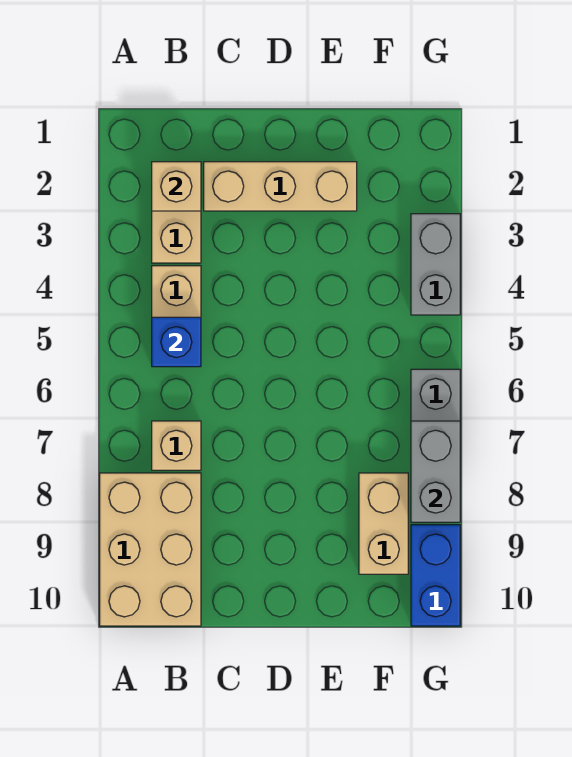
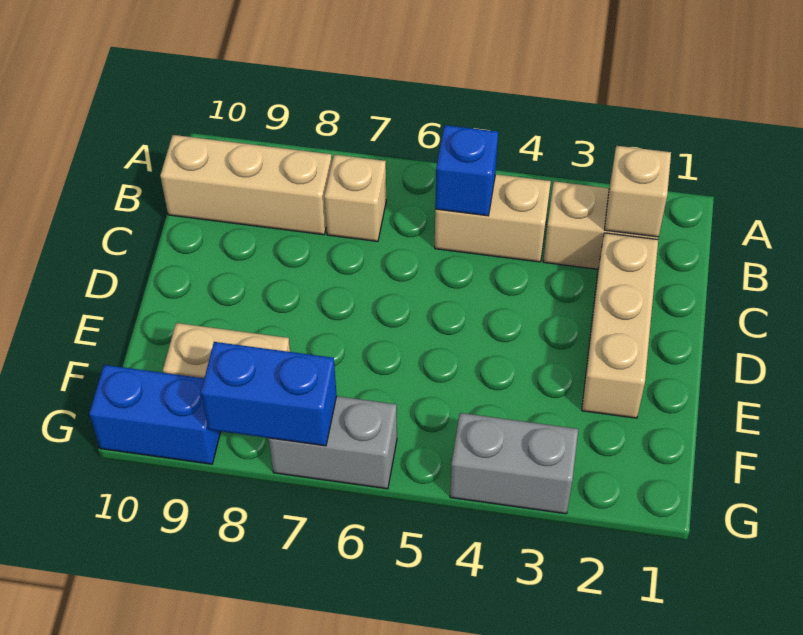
tan brick A8:B10 level 1 -> tan brick B8:B10 level 1
grey brick G7:G8 level 2 -> blue brick G7:G8 level 2

